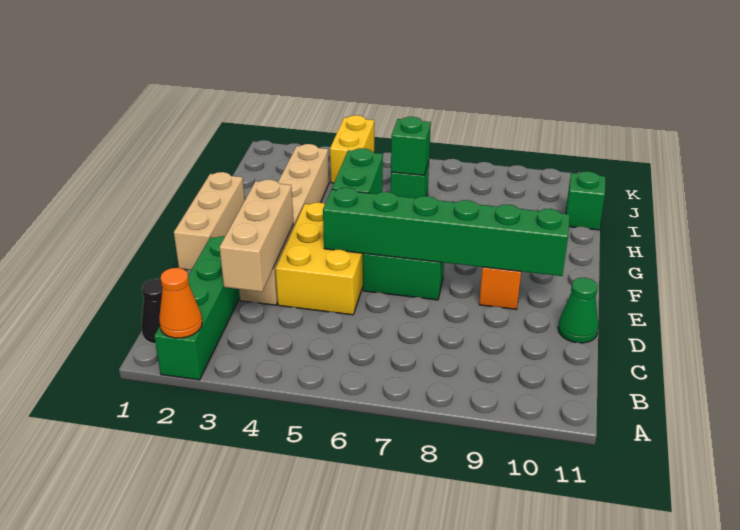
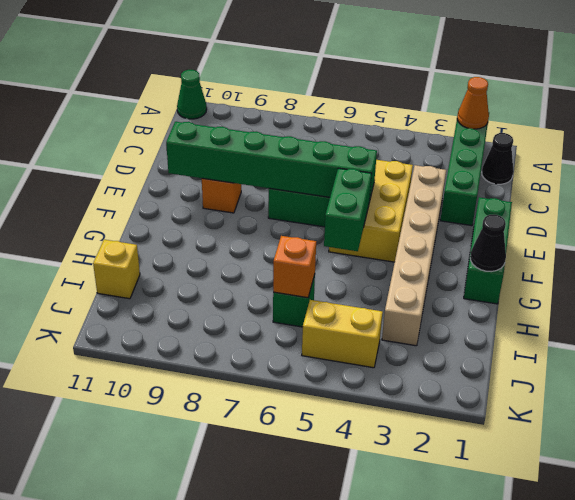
tan brick C3:E3 level 2 -> none
green cone D11 level 1 -> green cone A11 level 1
tan brick E1:G1 level 1 -> green brick E1:G1 level 1
none -> black cone G1 level 2
green brick I6 level 2 -> orange brick I6 level 2
green brick I11 level 1 -> yellow brick I11 level 1
yellow brick J4:K4 level 1 -> yellow brick J4:J5 level 1

